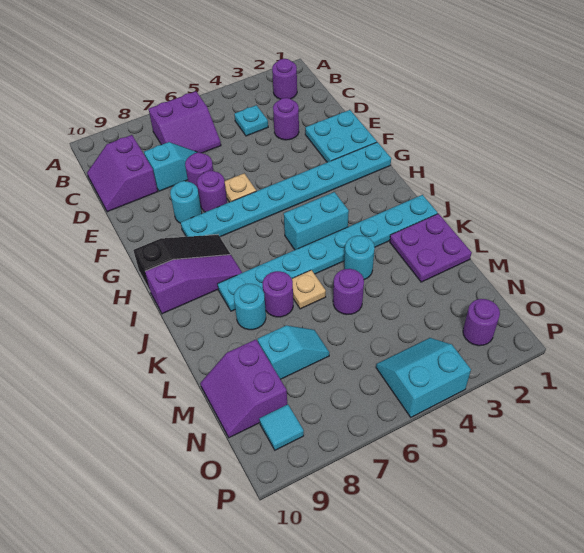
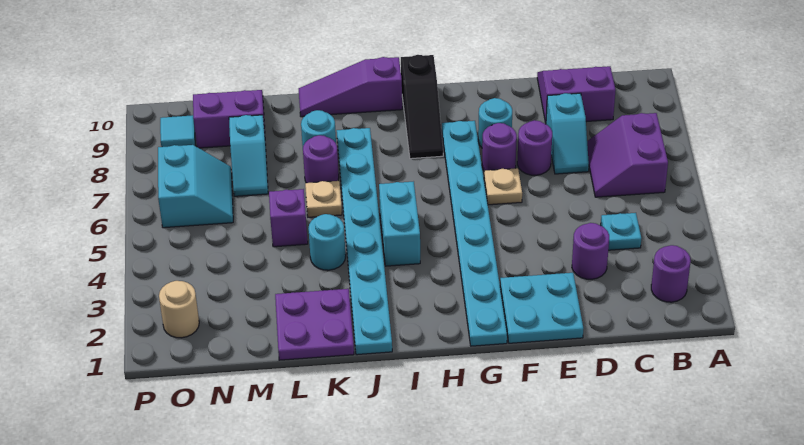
purple slope I8:I10 level 1 top 10 -> purple slope I10:K10 level 1 top I
purple round brick L5 level 1 -> purple brick L5 level 1
purple round brick O2 level 1 -> tan round brick O2 level 1
cyan slope O4:P5 level 1 top P -> cyan slope N6:O7 level 1 top O

